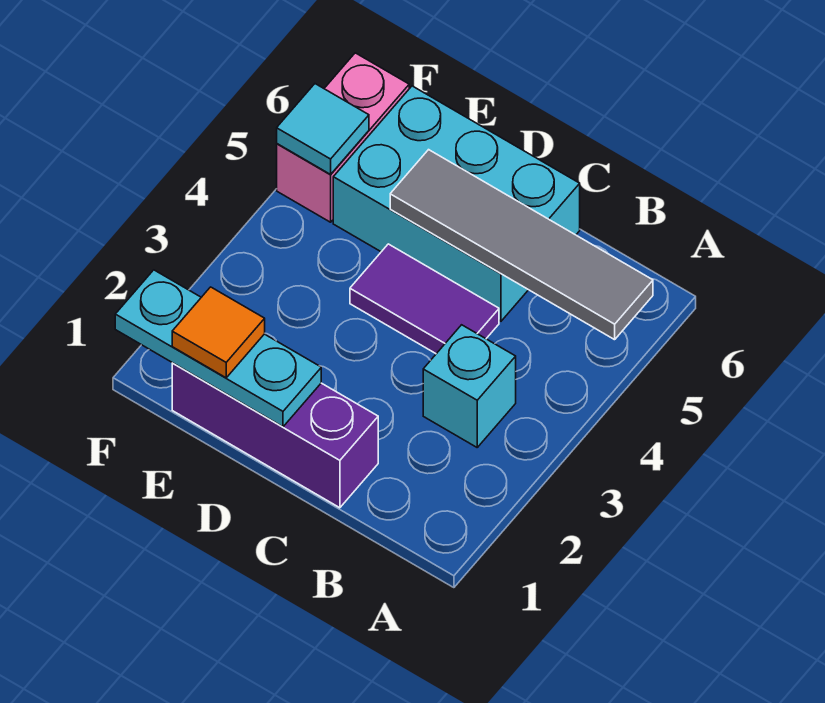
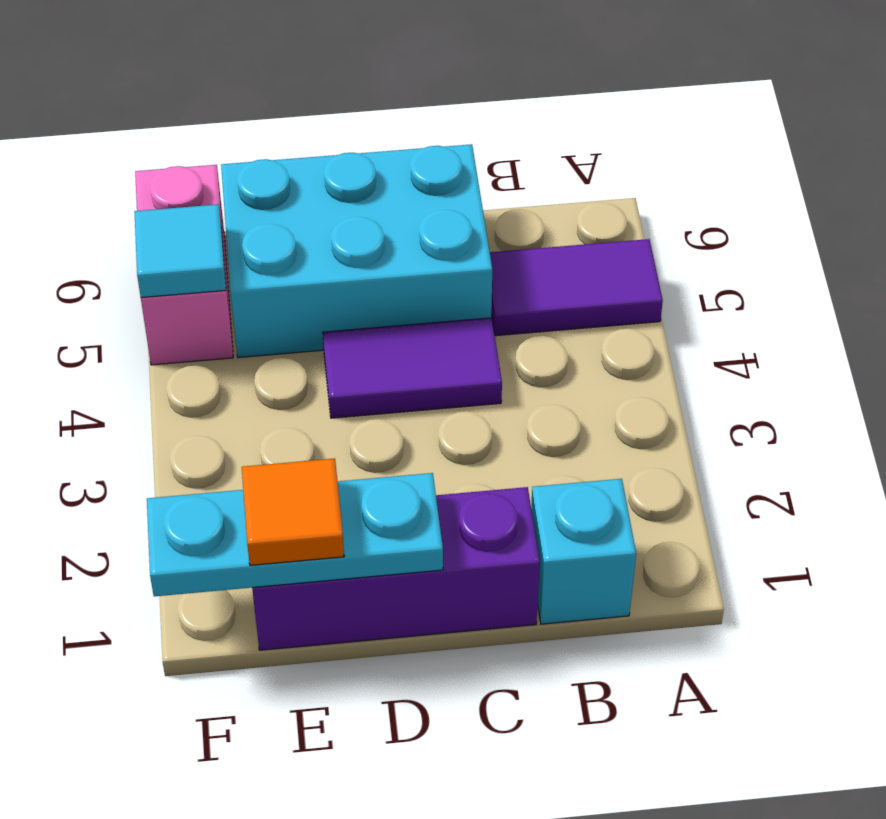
none -> purple tile A5:B5 level 1
grey tile A5:D5 level 2 -> none
cyan brick B3 level 1 -> cyan brick B1 level 1

